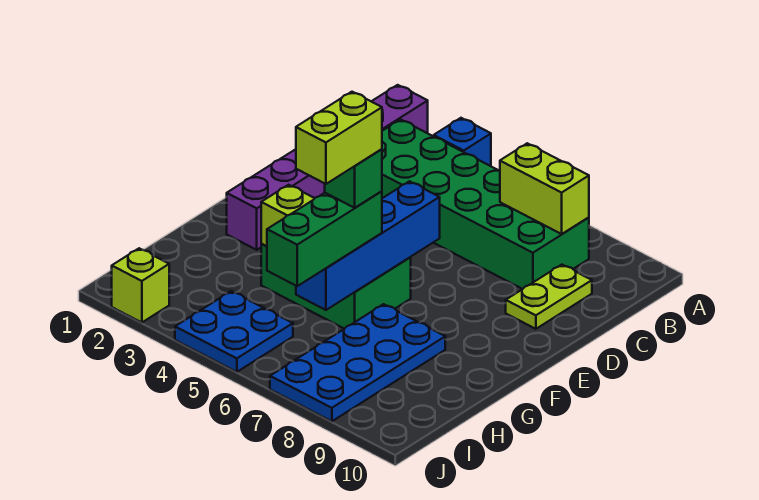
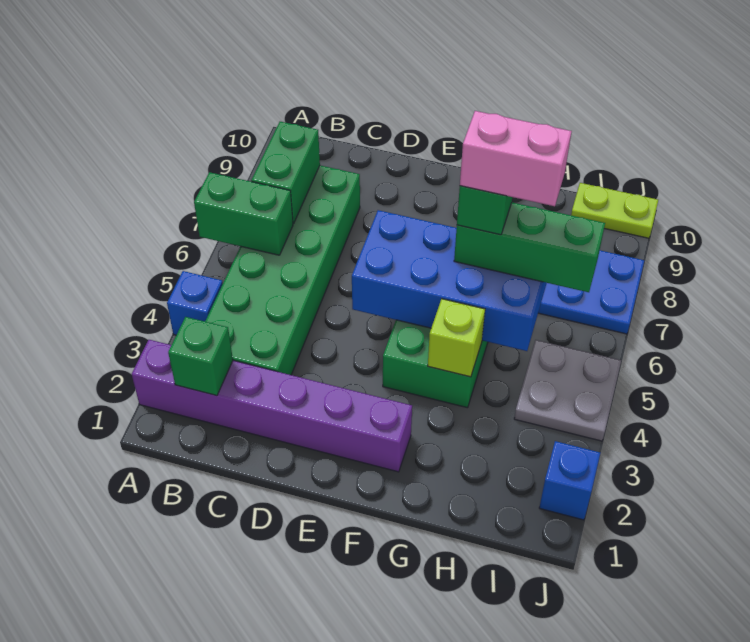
none -> green brick A6:B6 level 2
none -> green brick B2 level 2
lime brick B7:B8 level 2 -> green brick B7:B8 level 2
lime plate C9:D9 level 1 -> lime plate I10:J10 level 1
blue brick E6:H6 level 2 -> blue brick E5:H6 level 2
lime brick G6:H6 level 5 -> pink brick G6:H6 level 5
blue plate I4:J5 level 1 -> grey plate I4:J5 level 1
lime brick J2 level 1 -> blue brick J2 level 1

